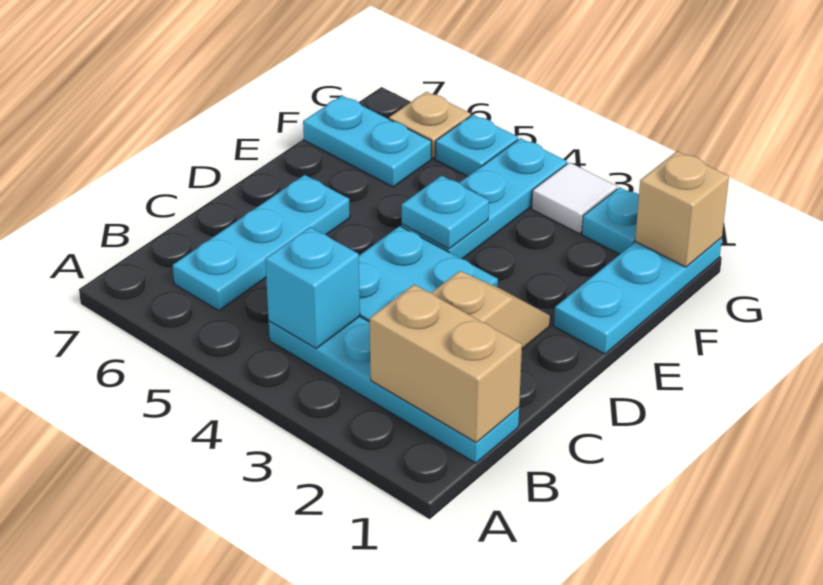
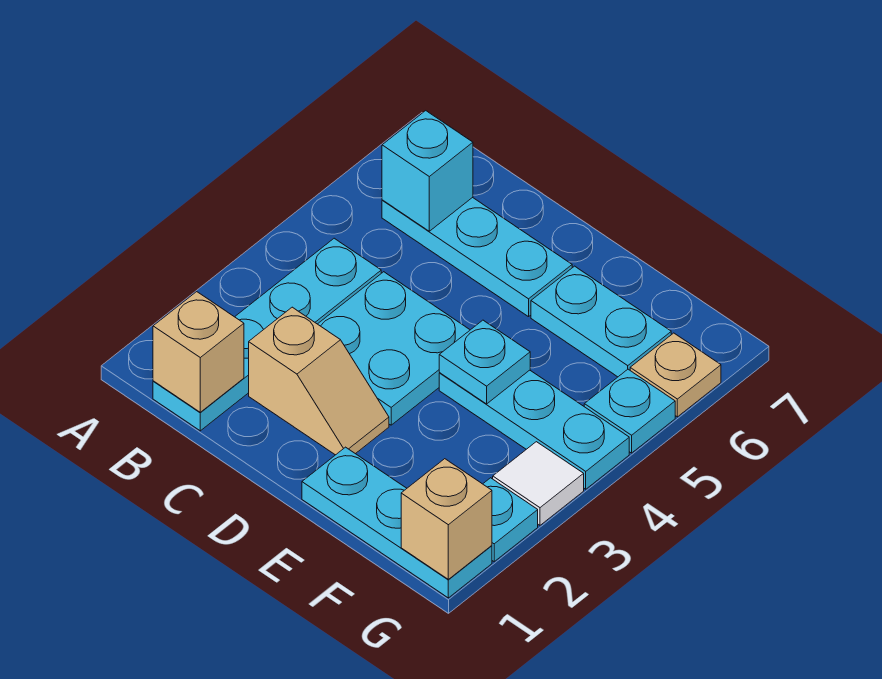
tan brick B1:B2 level 2 -> tan brick B1 level 2
cyan brick B4 level 2 -> cyan brick B6 level 2
cyan plate F6:F7 level 1 -> cyan plate E6:F6 level 1

